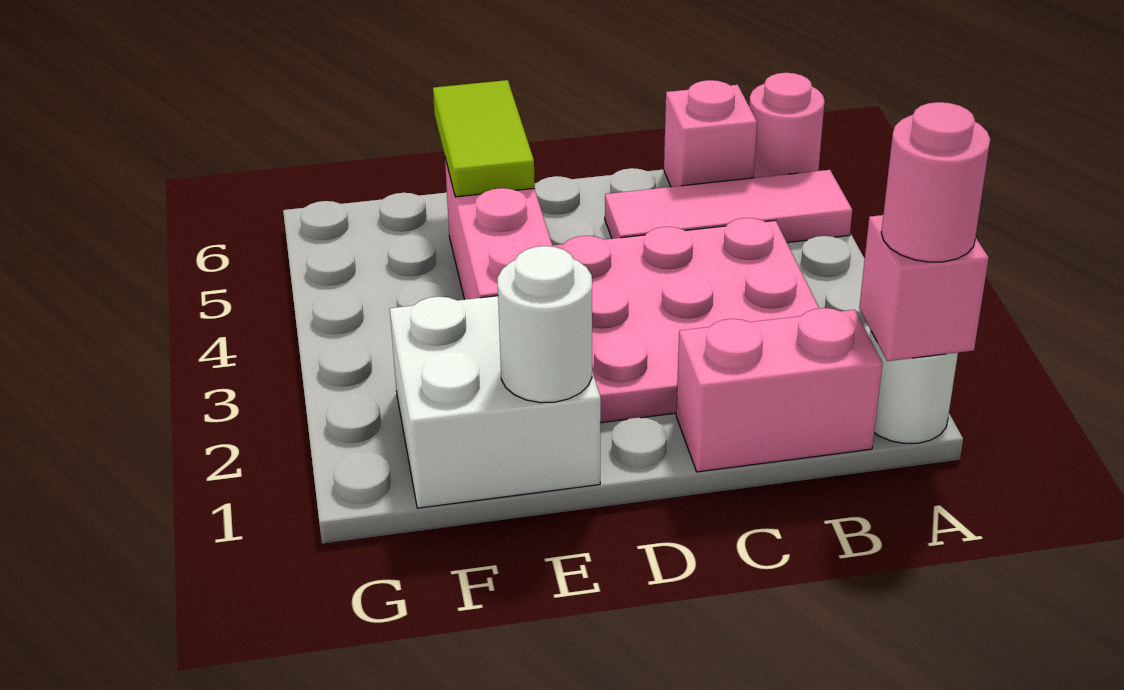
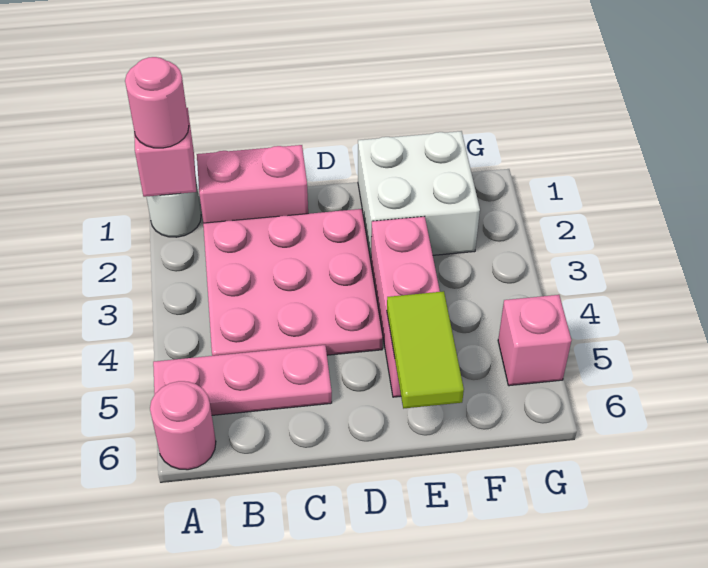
pink tile A5:C5 level 1 -> pink plate A5:C5 level 1
pink brick B6 level 1 -> pink brick G5 level 1
white round brick E1 level 2 -> none

